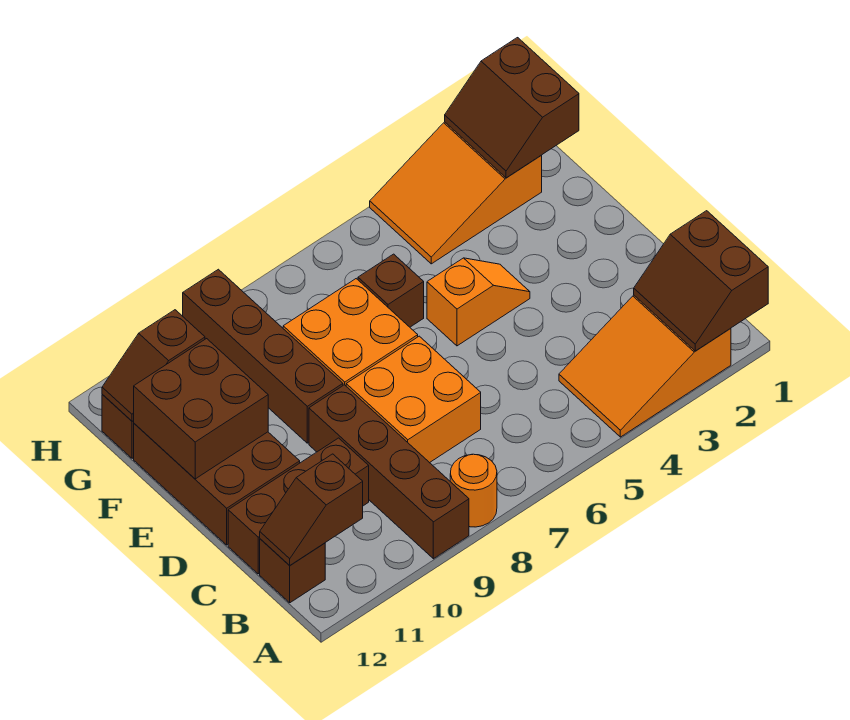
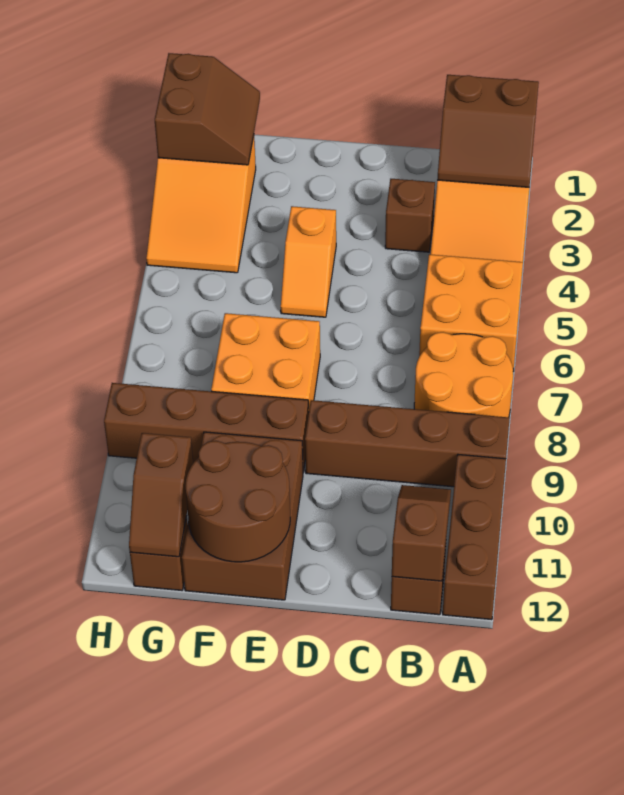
orange round brick A8 level 1 -> orange round brick A7:B8 level 1
brown slope B11:B12 level 2 top 11 -> brown slope B11:B12 level 2 top 12
orange brick C7:D8 level 1 -> orange brick A5:B6 level 1
brown brick C10:C12 level 1 -> brown brick A10:A12 level 1
brown brick D11:F12 level 1 -> brown brick E10:F12 level 1
orange slope E4:E5 level 1 top 5 -> orange slope E4:E5 level 1 top 4
brown brick E11:F12 level 2 -> brown round brick E11:F12 level 2
brown brick F6 level 1 -> brown brick C3 level 1
brown slope G1:H2 level 2 top 1 -> brown slope G1:H2 level 2 top H

